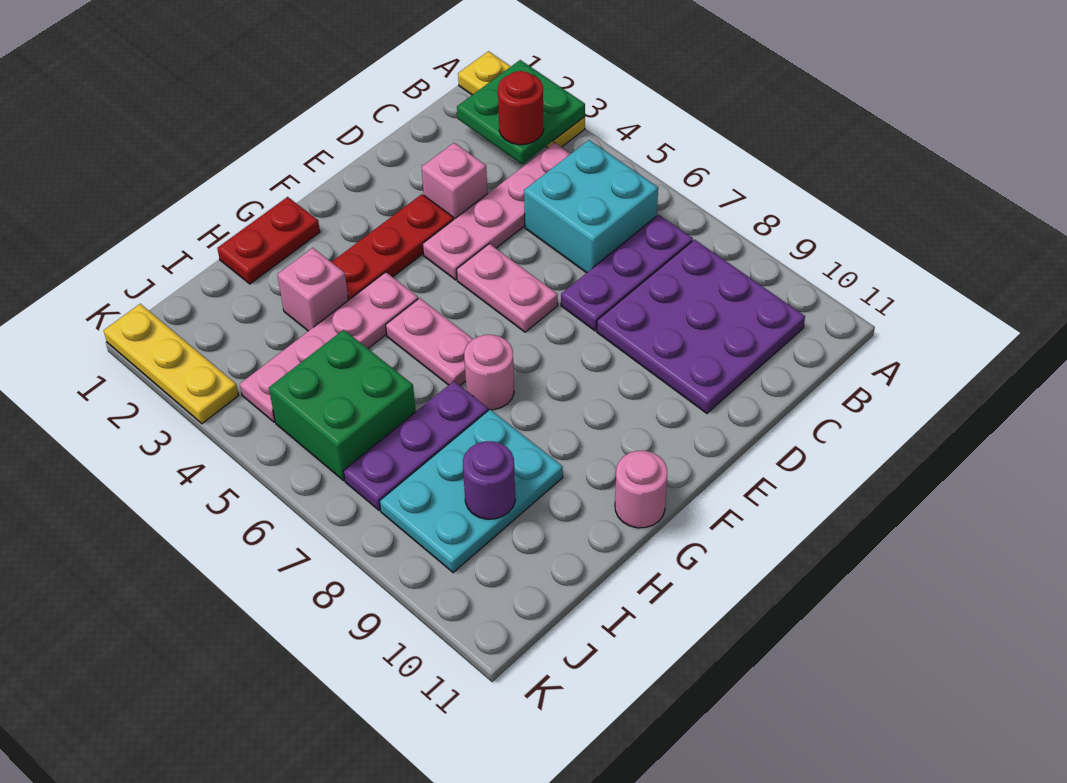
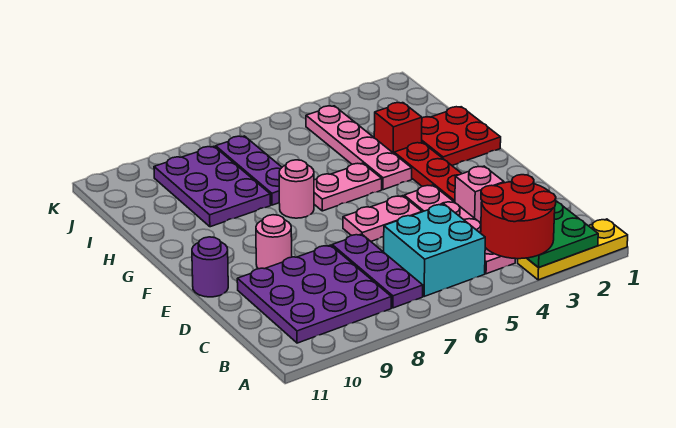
red round brick B3 level 3 -> red round brick A3:B4 level 3
red plate G1:H1 level 1 -> red plate G1:H2 level 1
pink round brick G11 level 1 -> pink round brick E9 level 1
pink brick H3 level 1 -> red brick H3 level 1
cyan plate H8:J9 level 1 -> purple plate H8:J9 level 1
green brick I5:J6 level 1 -> none
purple round brick I9 level 2 -> purple round brick E11 level 1
yellow plate K1:K3 level 1 -> none

